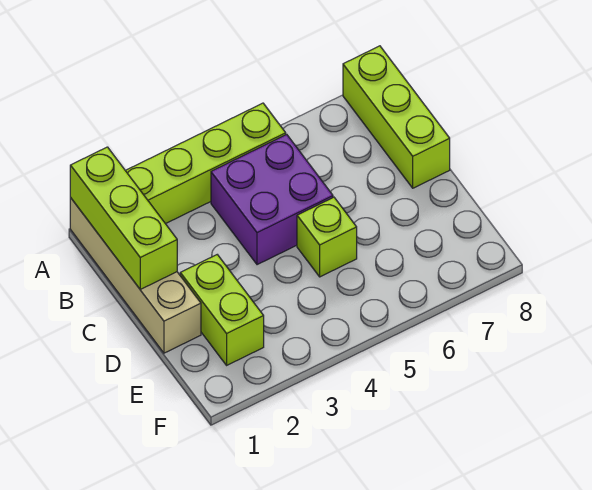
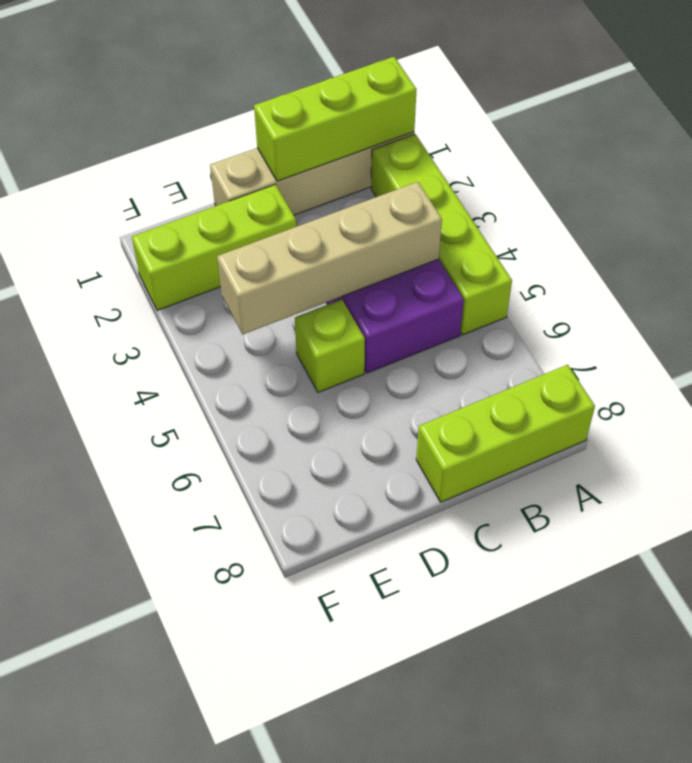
none -> tan brick B4:E4 level 2
lime brick D2:E2 level 1 -> lime brick D2:F2 level 1

